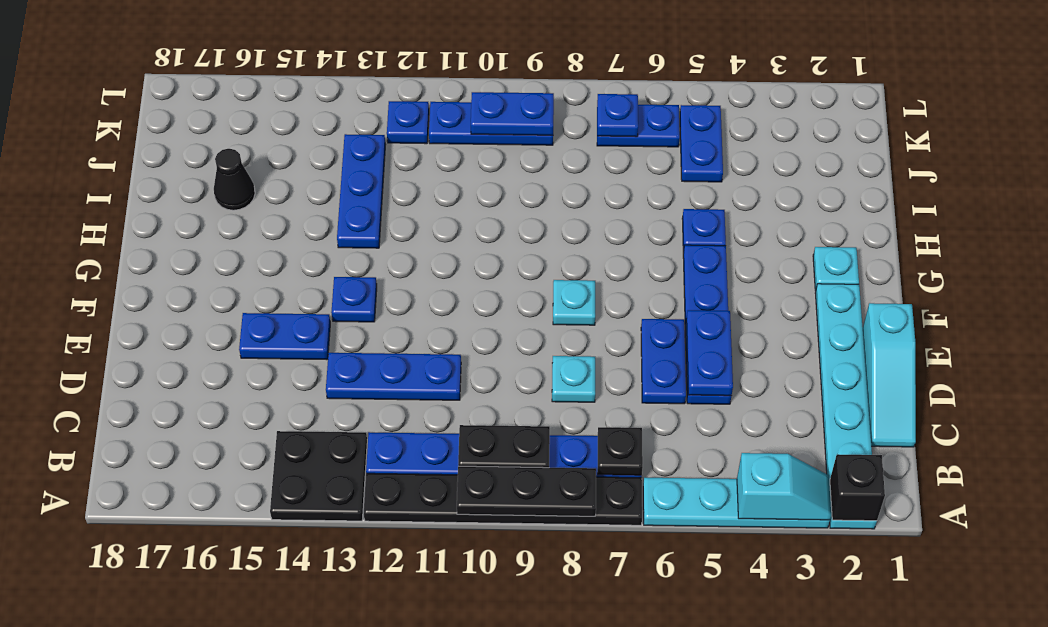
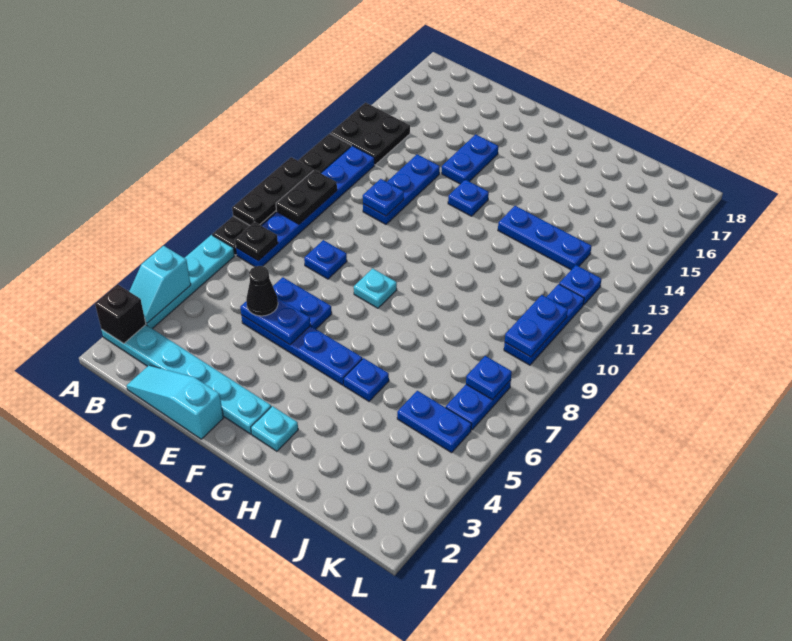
cyan plate D8 level 1 -> blue plate D8 level 1
none -> blue plate D11 level 2
black cone I16 level 1 -> black cone D5 level 3

